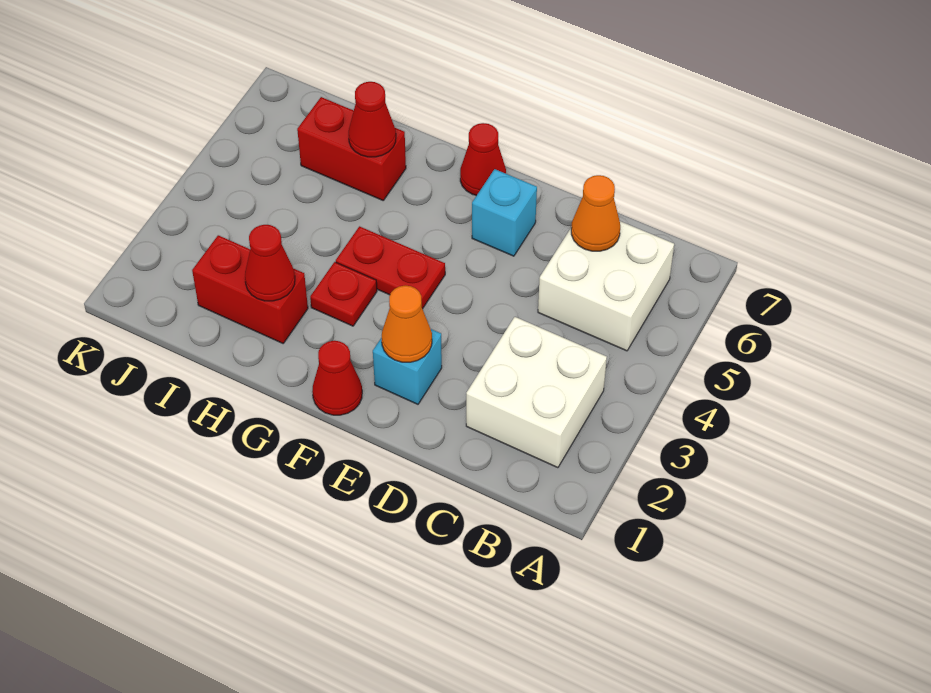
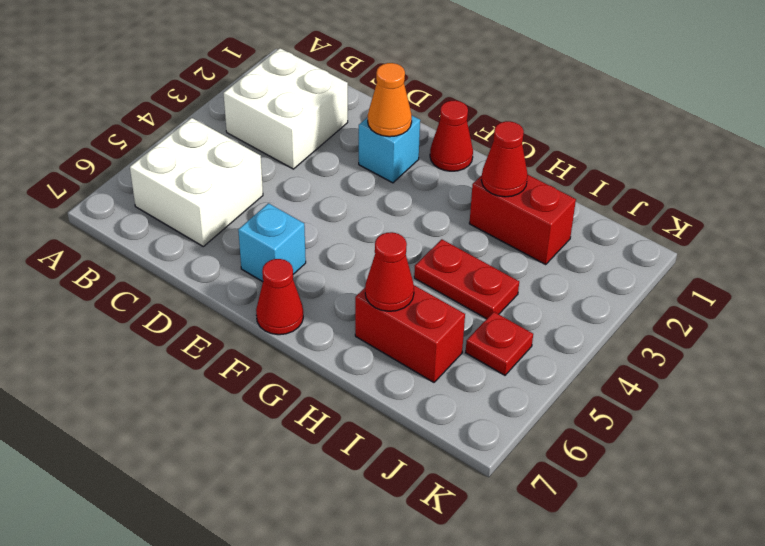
orange cone C6 level 2 -> none
red plate F4:G4 level 1 -> red plate H4:I4 level 1
red plate G3 level 1 -> red plate J5 level 1

